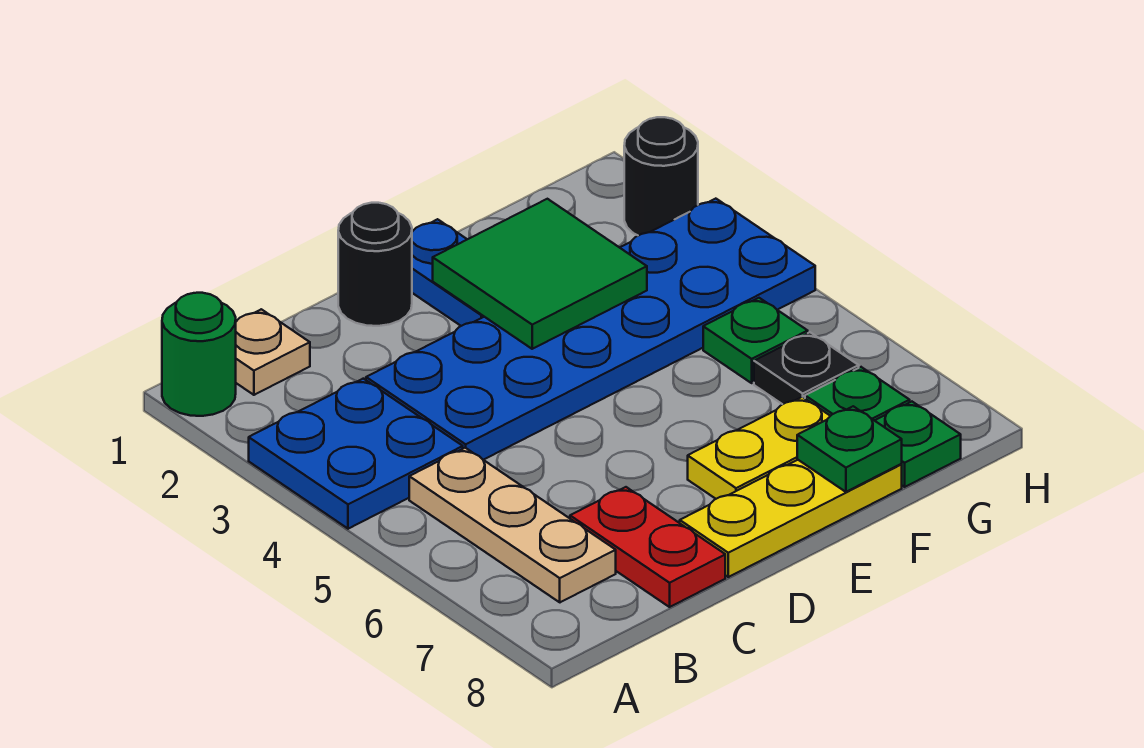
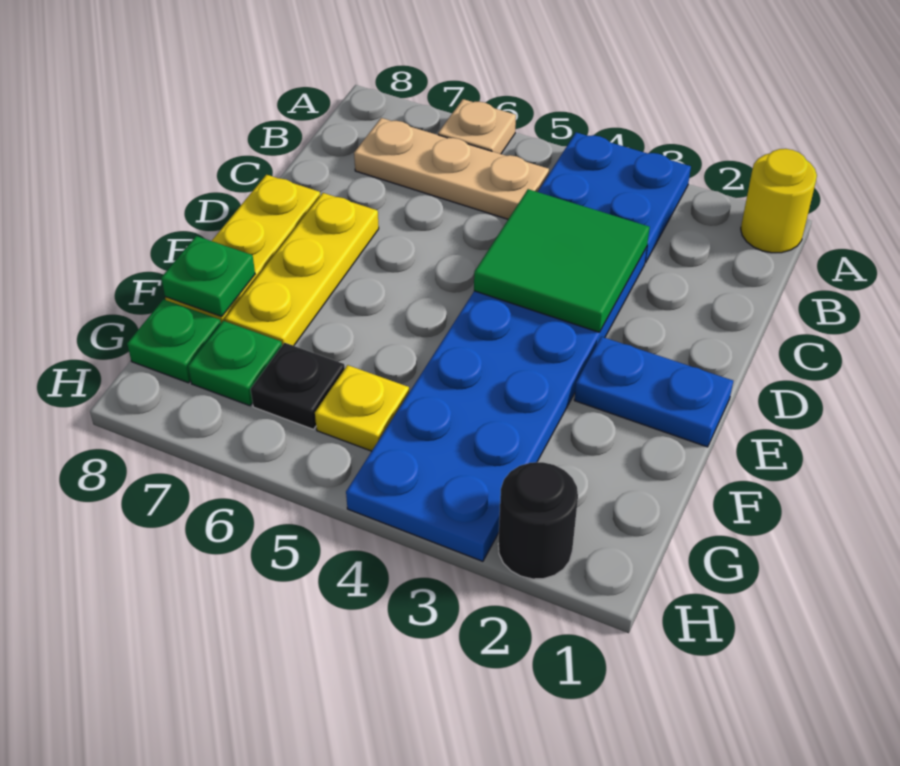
green round brick A1 level 1 -> yellow round brick A1 level 1
tan plate B1 level 1 -> tan plate A6 level 1
red plate C7:C8 level 1 -> none
black round brick D1 level 1 -> none
green tile E2:F3 level 2 -> green tile C3:D4 level 2
yellow plate E7:F7 level 1 -> yellow plate D7:F7 level 1
green plate G5 level 1 -> yellow plate G5 level 1

